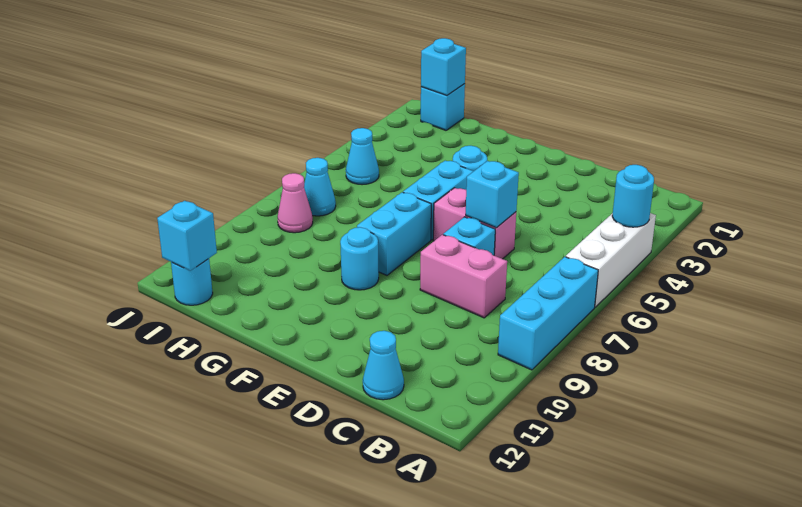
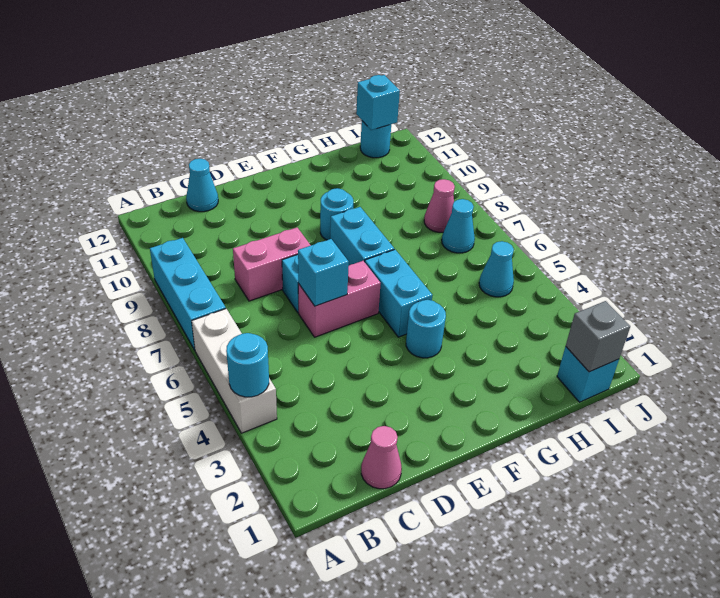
none -> pink cone C1 level 1
cyan brick I1 level 2 -> grey brick I1 level 2

